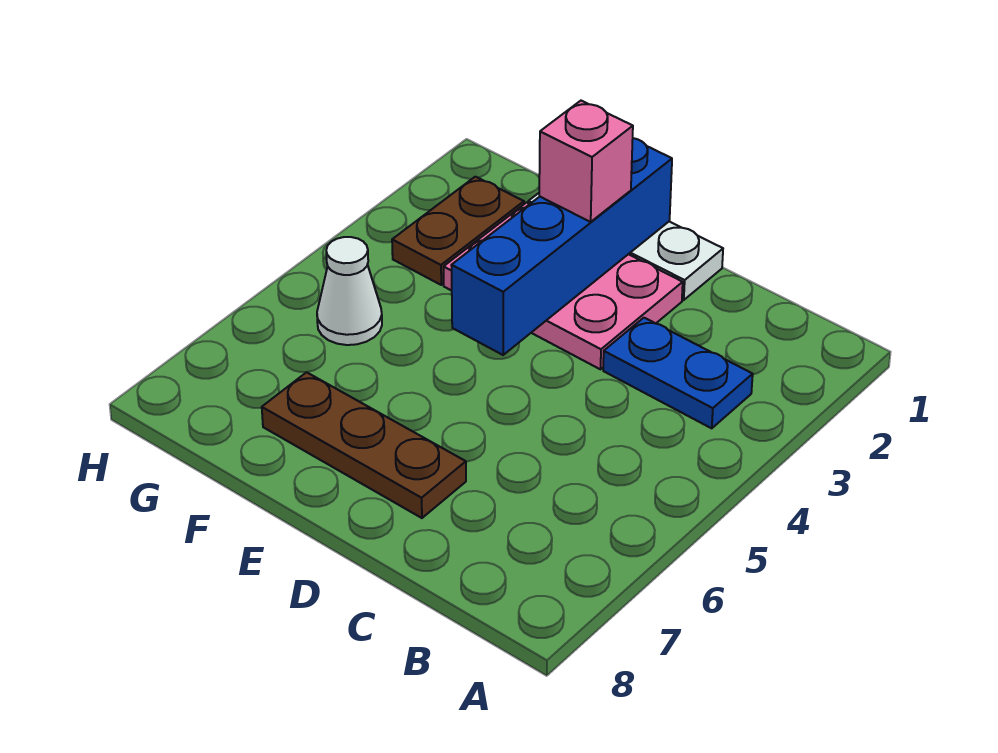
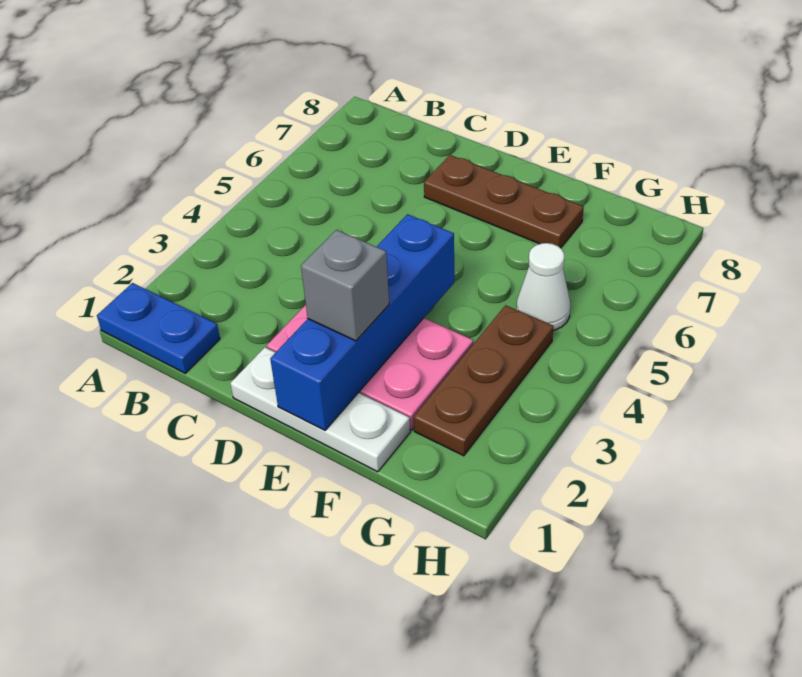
blue plate B3:C3 level 1 -> blue plate A1:B1 level 1
pink brick E2 level 3 -> grey brick E2 level 3
brown plate G2:G3 level 1 -> brown plate G2:G4 level 1

